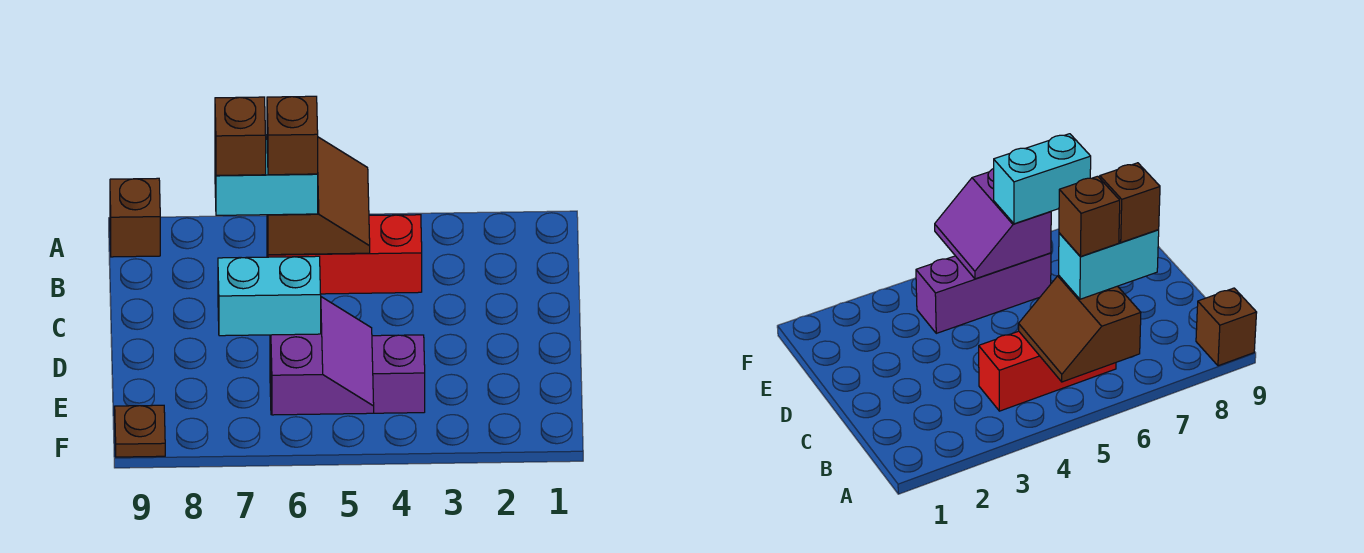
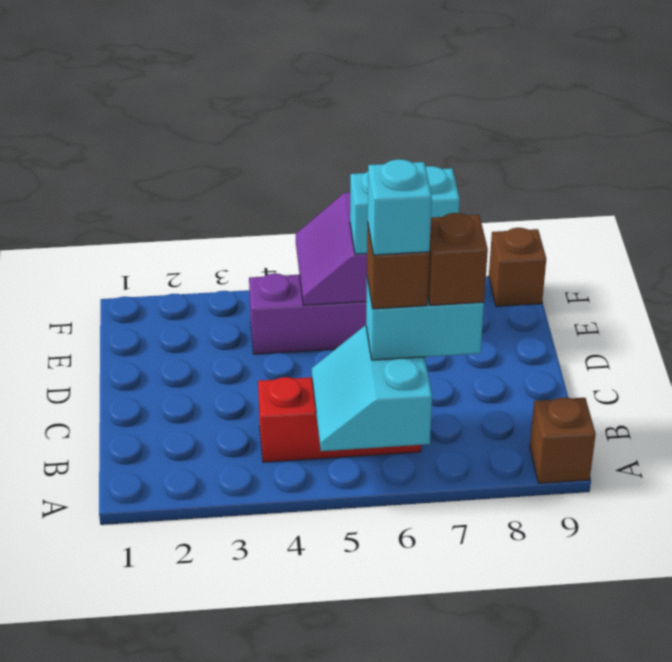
brown slope A5:B6 level 2 top 6 -> cyan slope A5:B6 level 2 top 6
none -> cyan brick B6 level 5
brown plate F9 level 1 -> brown brick F9 level 1

